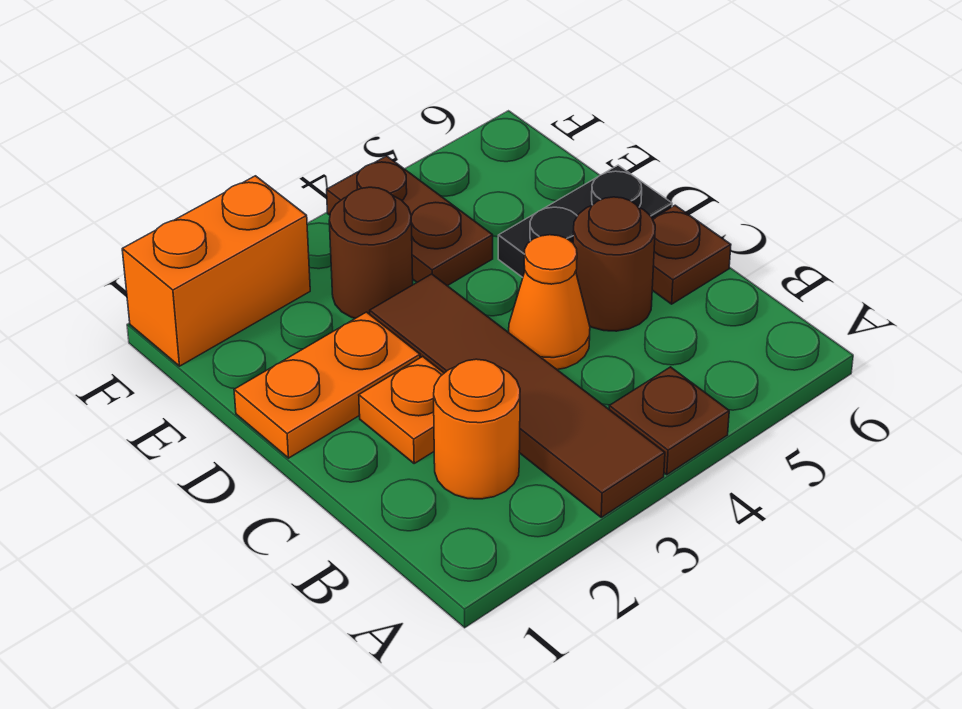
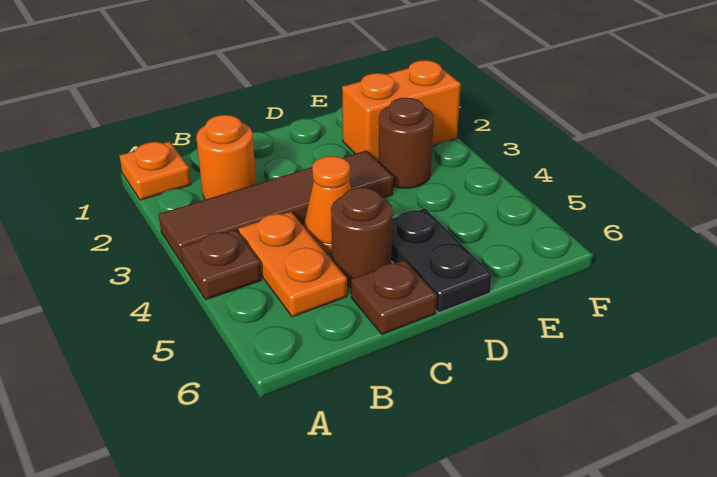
orange plate C2 level 1 -> orange plate A1 level 1
orange plate D1:D2 level 1 -> orange plate B4:B5 level 1
brown plate E4:F4 level 1 -> none
orange brick F1:F2 level 1 -> orange brick E2:F2 level 1

